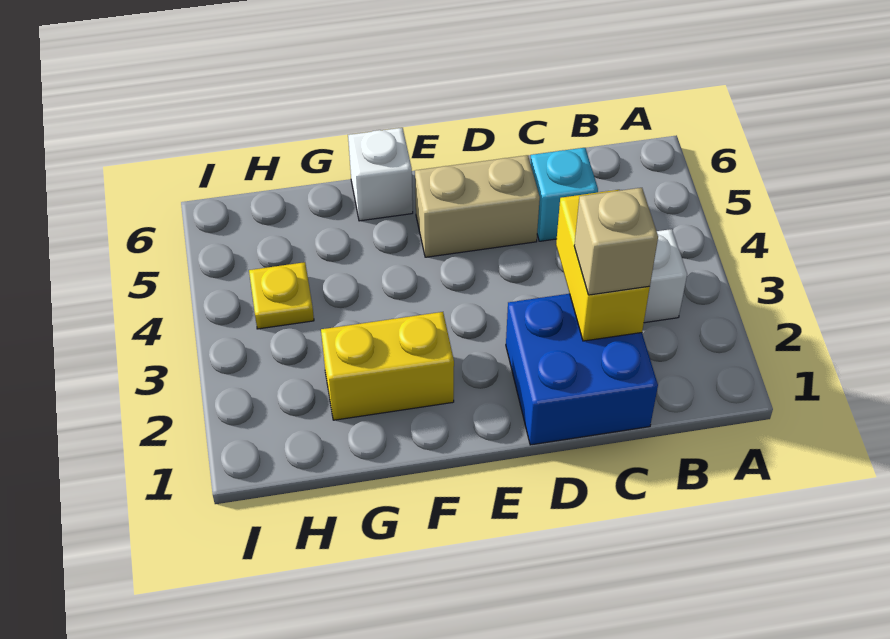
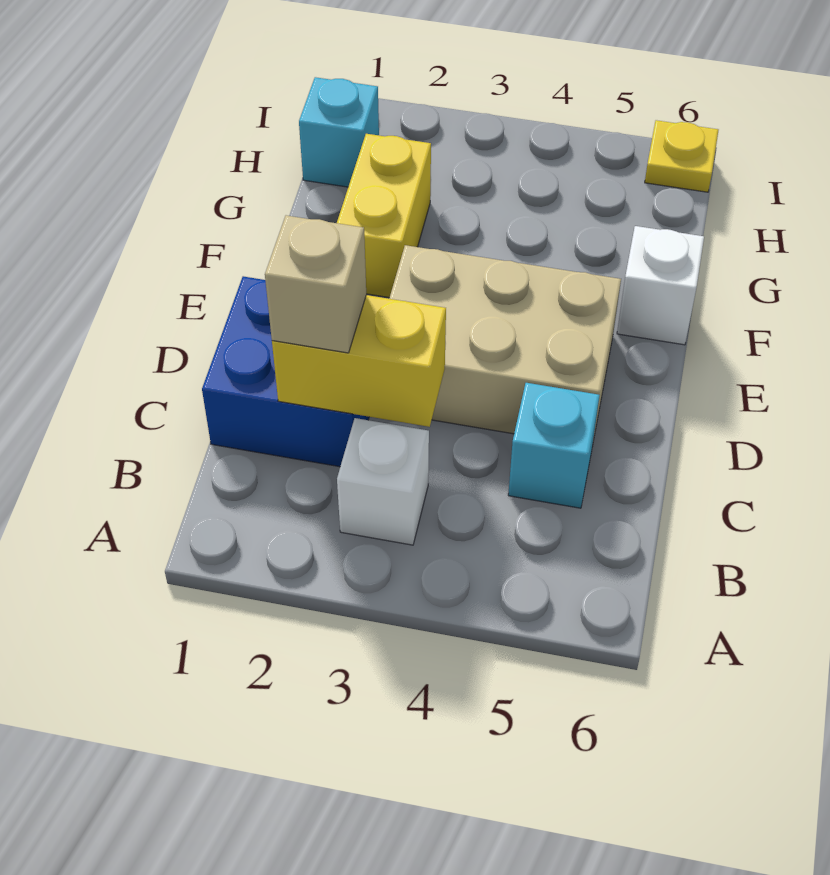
tan brick D5:E5 level 1 -> tan brick D3:E5 level 1
none -> cyan brick H1 level 1
yellow plate H4 level 1 -> yellow plate I6 level 1

